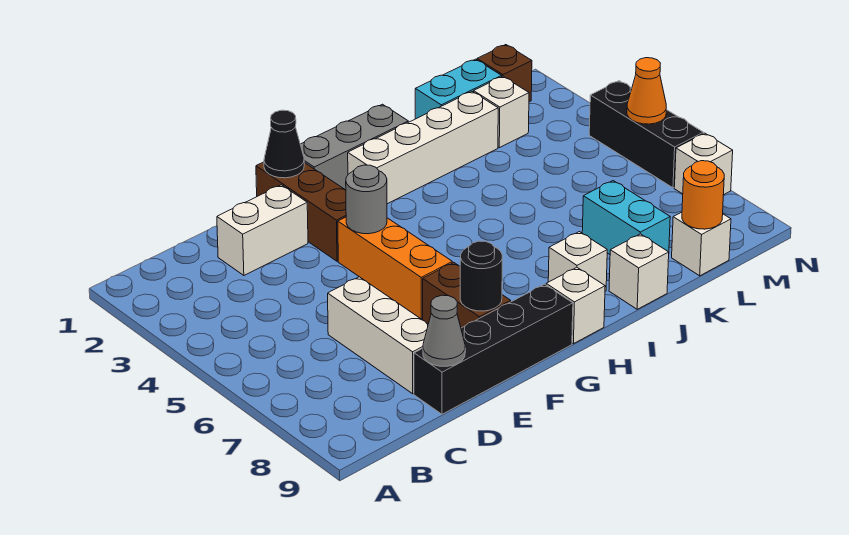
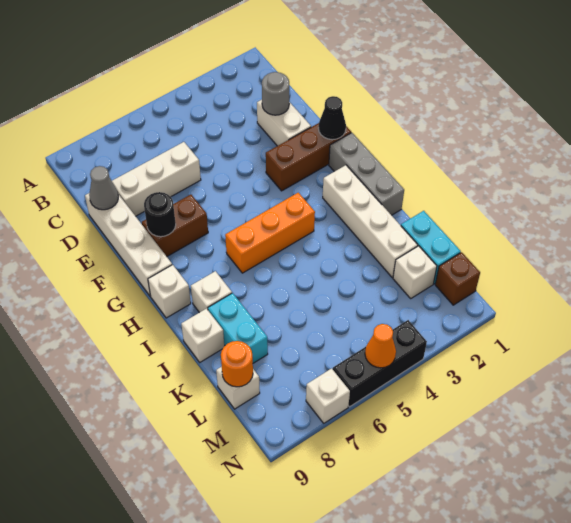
black brick D9:G9 level 1 -> white brick D9:G9 level 1
orange brick F4:F6 level 1 -> orange brick H4:H6 level 1
grey round brick F4 level 2 -> grey round brick D2 level 2
cyan brick K7:K8 level 1 -> cyan brick J8:K8 level 1

